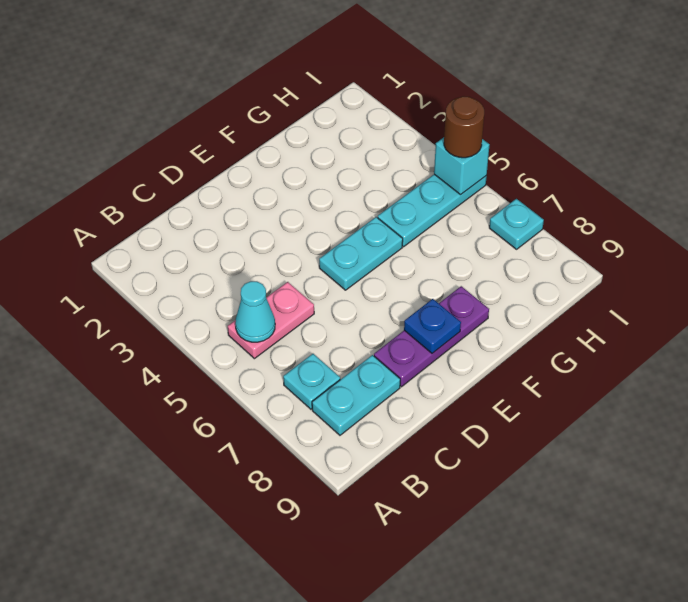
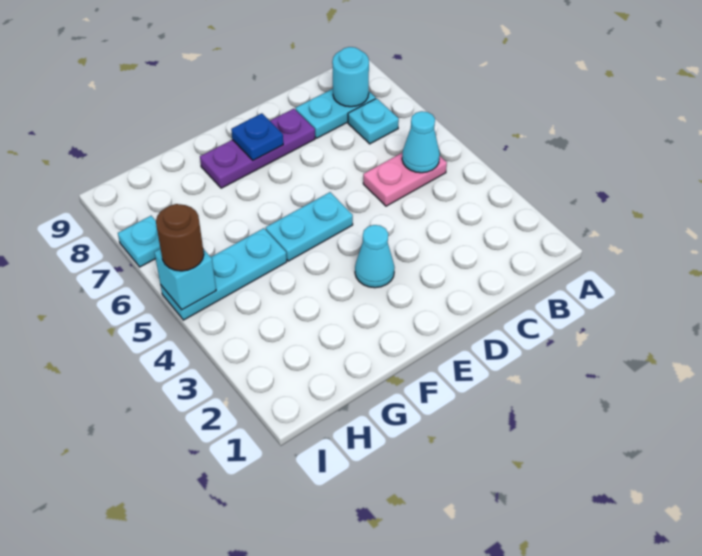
none -> cyan round brick B8 level 2
none -> cyan cone E3 level 1

